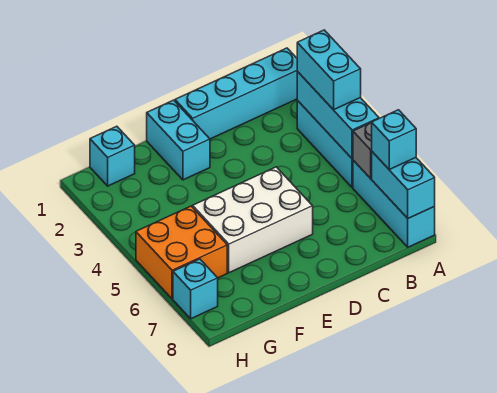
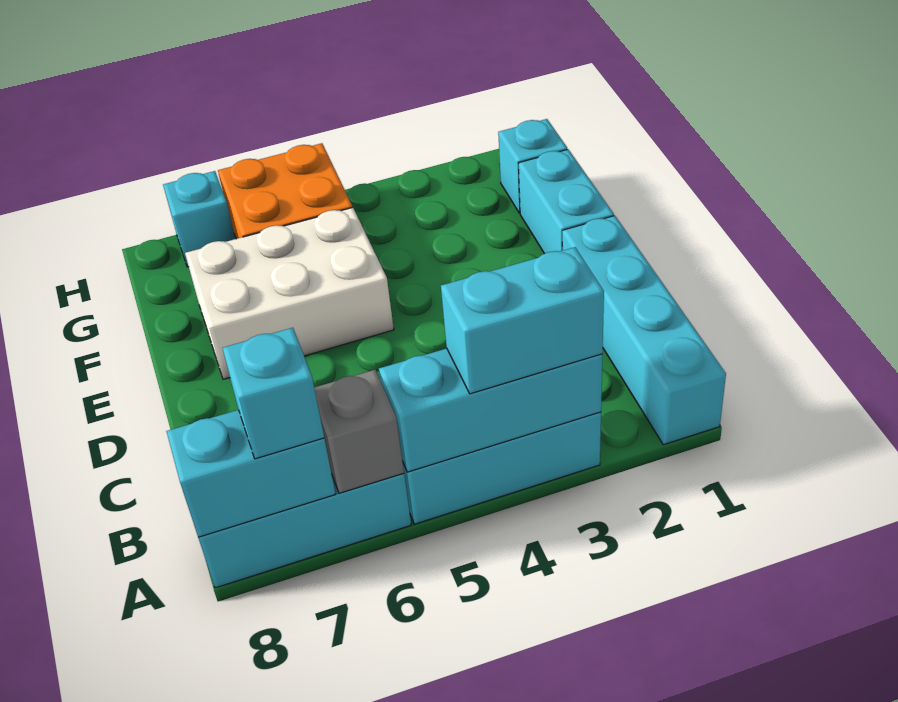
white brick D5:F6 level 1 -> white brick E5:F7 level 1
cyan brick E1:E2 level 1 -> cyan brick E1:F1 level 1

